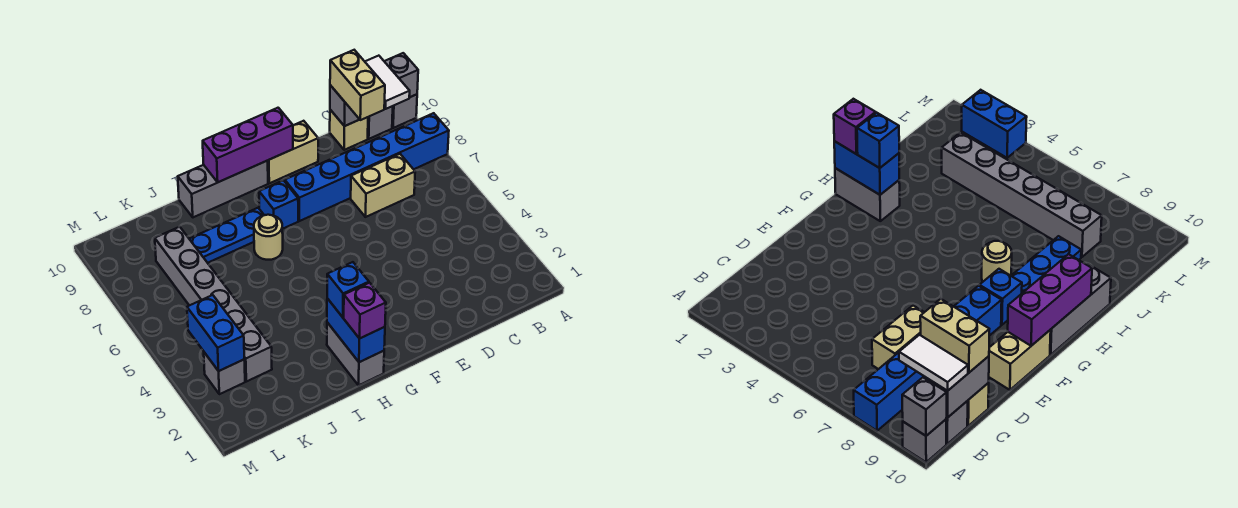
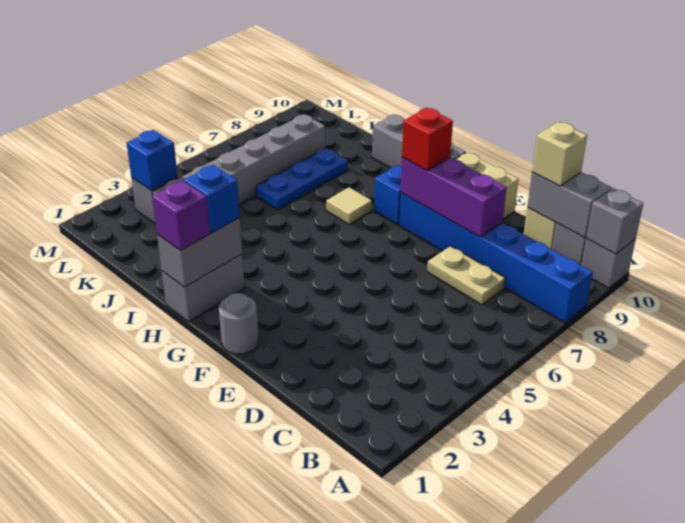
white tile B9:B10 level 3 -> none
tan brick C7:D7 level 1 -> tan plate C7:D7 level 1
tan brick C9:C10 level 3 -> tan brick C10 level 3
none -> grey round brick F1 level 1
none -> red brick F8 level 3
purple brick F10:H10 level 2 -> purple brick D8:F8 level 2
blue brick H1:H2 level 2 -> grey brick H1:H2 level 2
tan round brick H7 level 1 -> tan tile H7 level 1
blue plate H8:J8 level 1 -> blue plate J6:J8 level 1
blue brick L3:L4 level 2 -> blue brick L3 level 2

